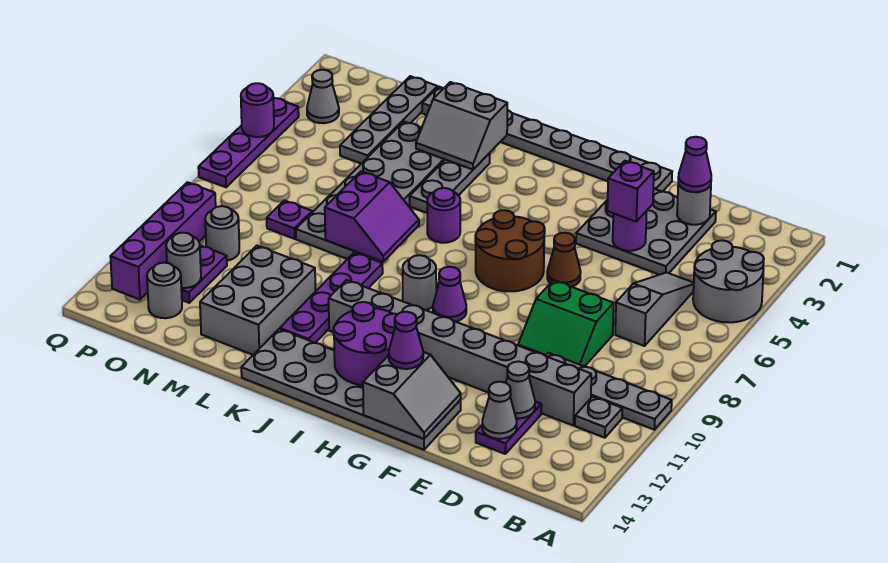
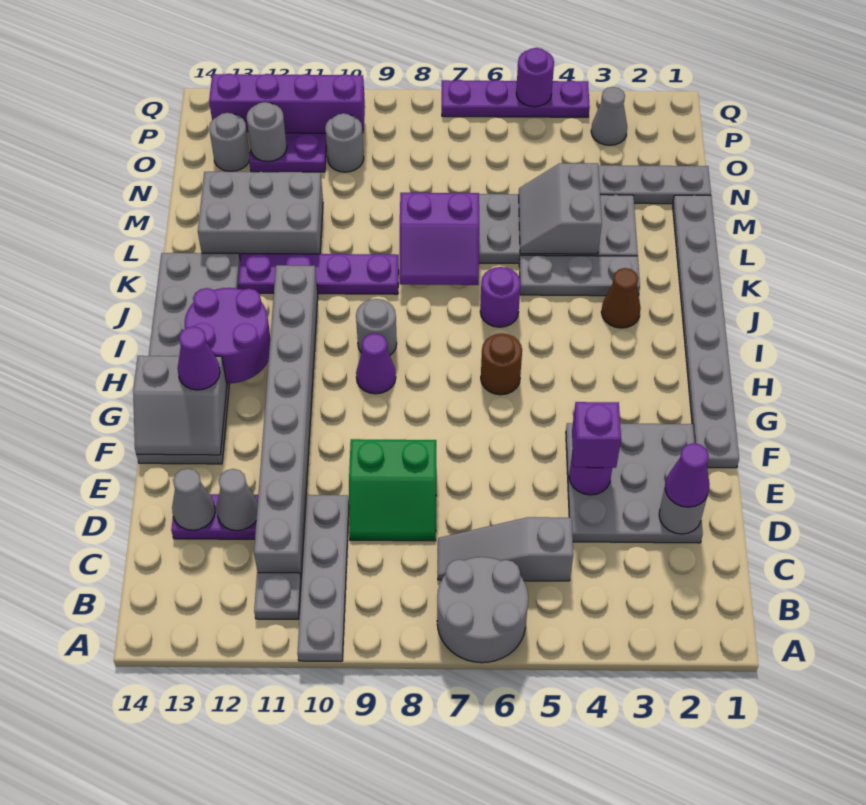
grey round brick A4:B5 level 1 -> grey round brick A6:B7 level 1
grey slope C5:C7 level 1 top 7 -> grey slope C5:C7 level 1 top 5
green slope D8:E9 level 1 top 8 -> green slope D8:E9 level 1 top E
brown cone F6 level 1 -> brown cone J3 level 1
brown round brick G6:H7 level 1 -> brown round brick H6 level 1
grey slope K2:L3 level 2 top 2 -> grey slope L4:M5 level 2 top 4
purple plate N8 level 1 -> none

